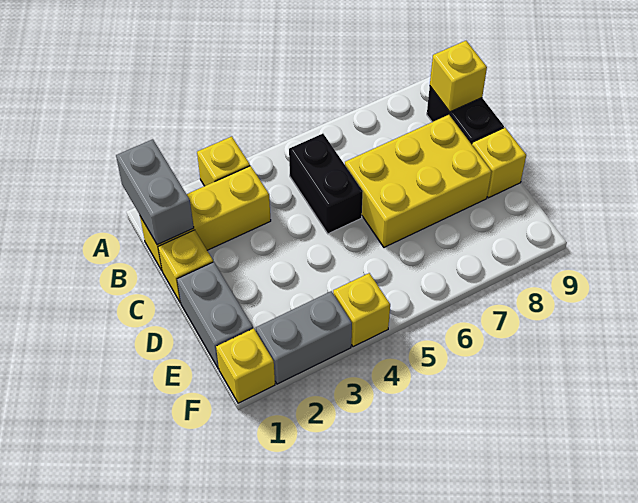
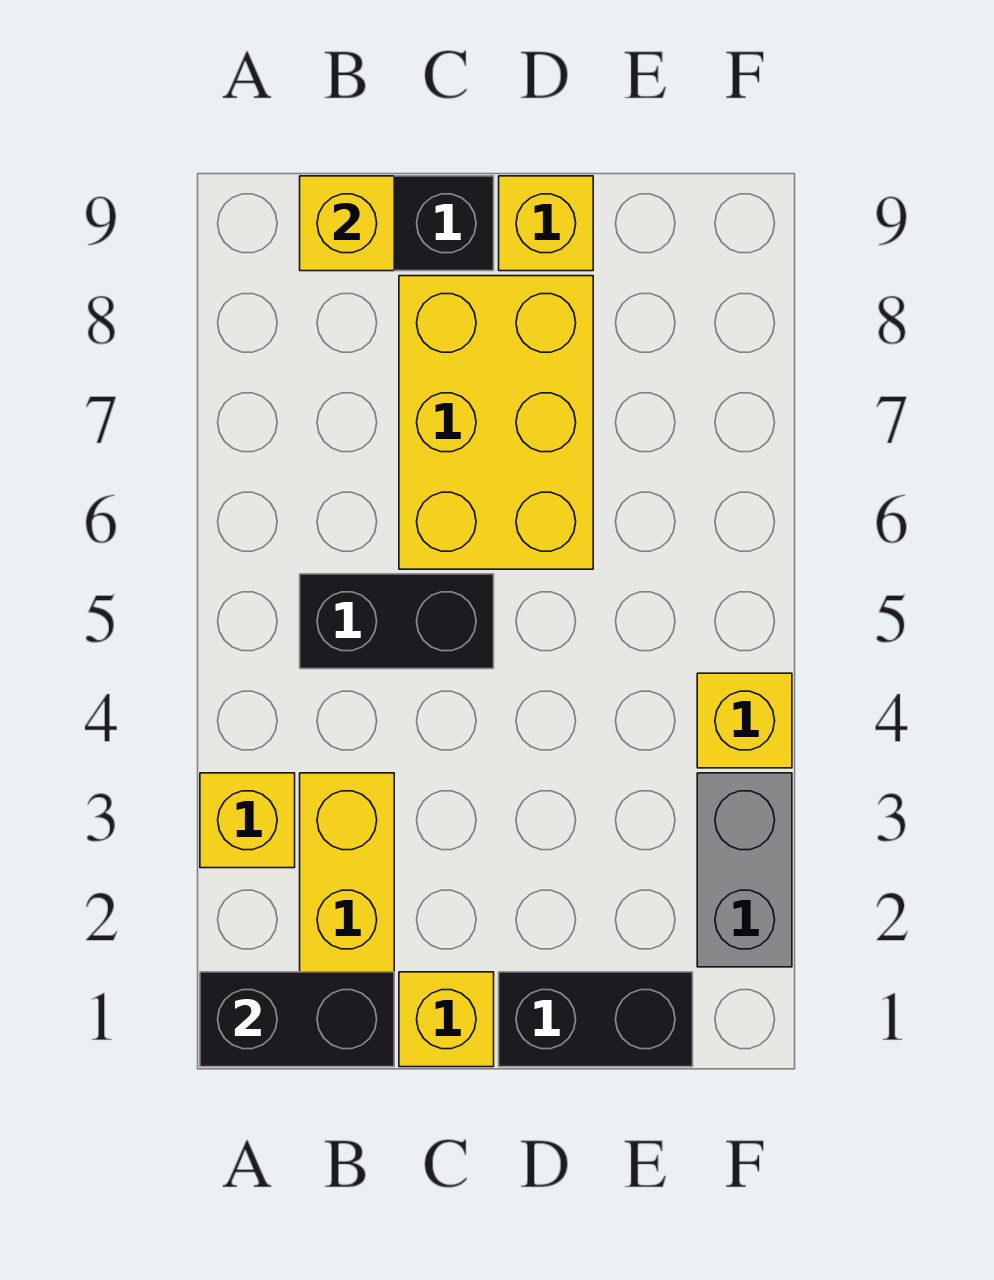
grey brick A1:B1 level 2 -> black brick A1:B1 level 2
grey brick D1:E1 level 1 -> black brick D1:E1 level 1
yellow brick F1 level 1 -> none

